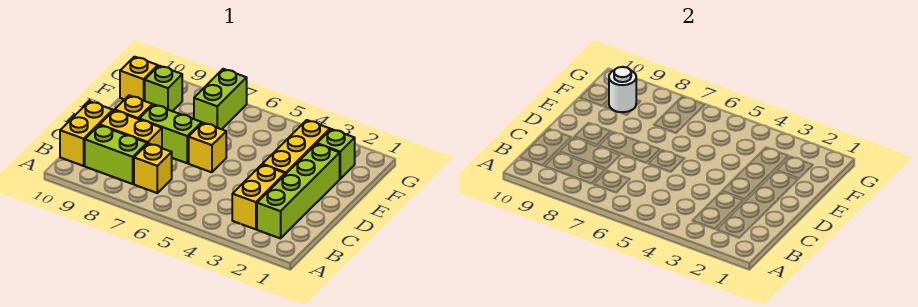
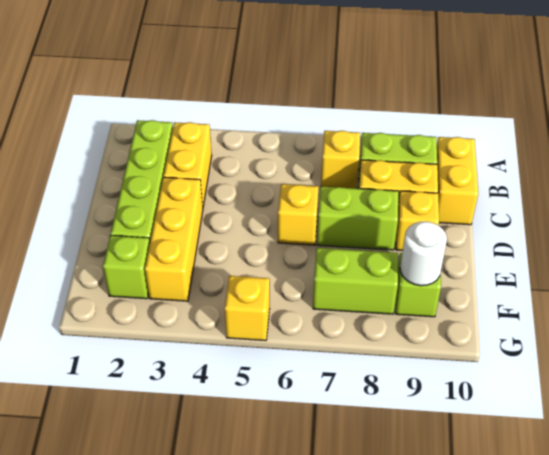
lime brick F7:G7 level 1 -> lime brick F7:F8 level 1
yellow brick F10 level 1 -> yellow brick G5 level 1

